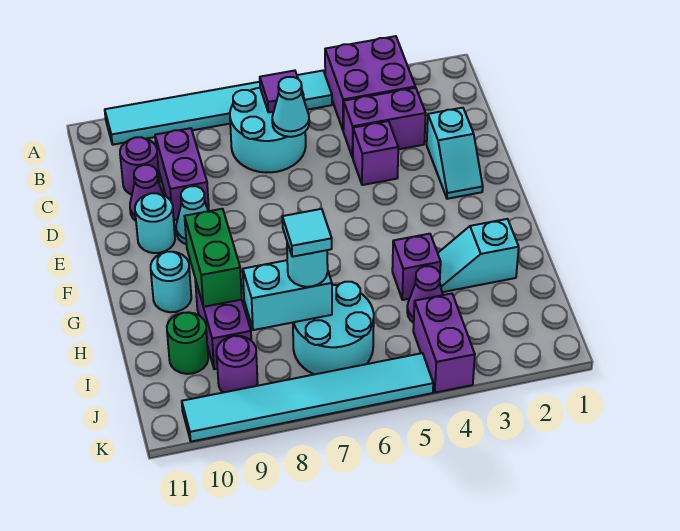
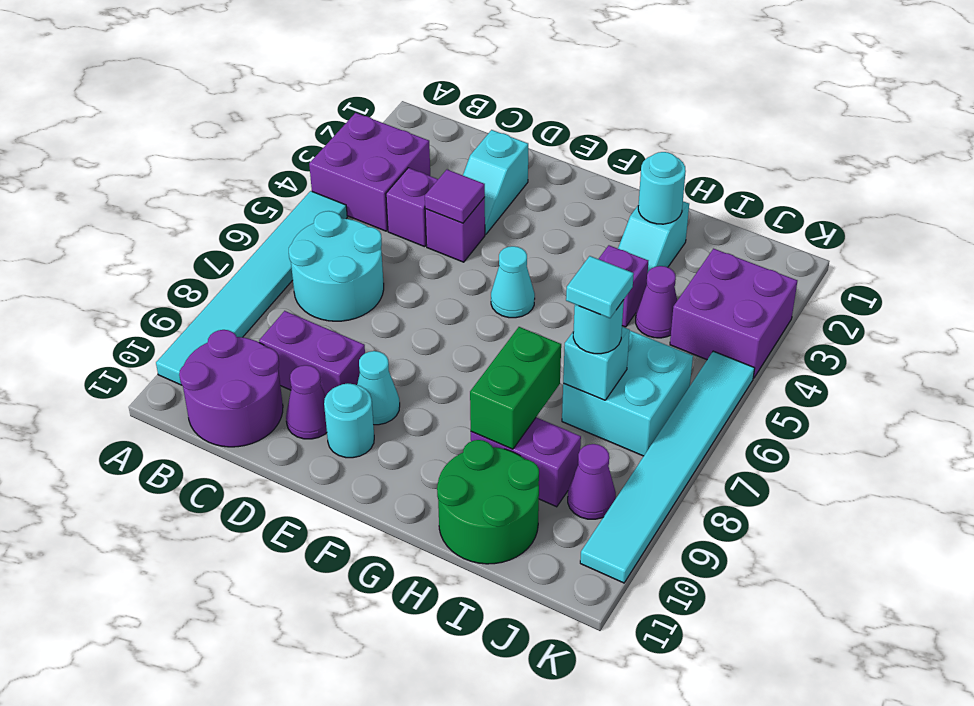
purple tile B6 level 2 -> purple tile D4 level 2
purple brick C3:C4 level 1 -> purple brick C4 level 1
cyan cone C6 level 2 -> cyan cone F5 level 1
purple round brick C10 level 1 -> purple round brick B10:C11 level 1
cyan slope D2:E2 level 1 top D -> cyan slope D2:D3 level 1 top 2
green brick G9:H9 level 2 -> green brick H8:H9 level 2
cyan round brick G10 level 1 -> cyan round brick H2 level 2
cyan round brick I6:J7 level 1 -> cyan brick I6:J7 level 1
cyan brick I7:I8 level 2 -> cyan brick I7 level 2
green round brick I10 level 1 -> green round brick H10:I11 level 1
purple brick J4:K4 level 1 -> purple brick J3:K4 level 1
purple round brick J9 level 1 -> purple cone J9 level 1

